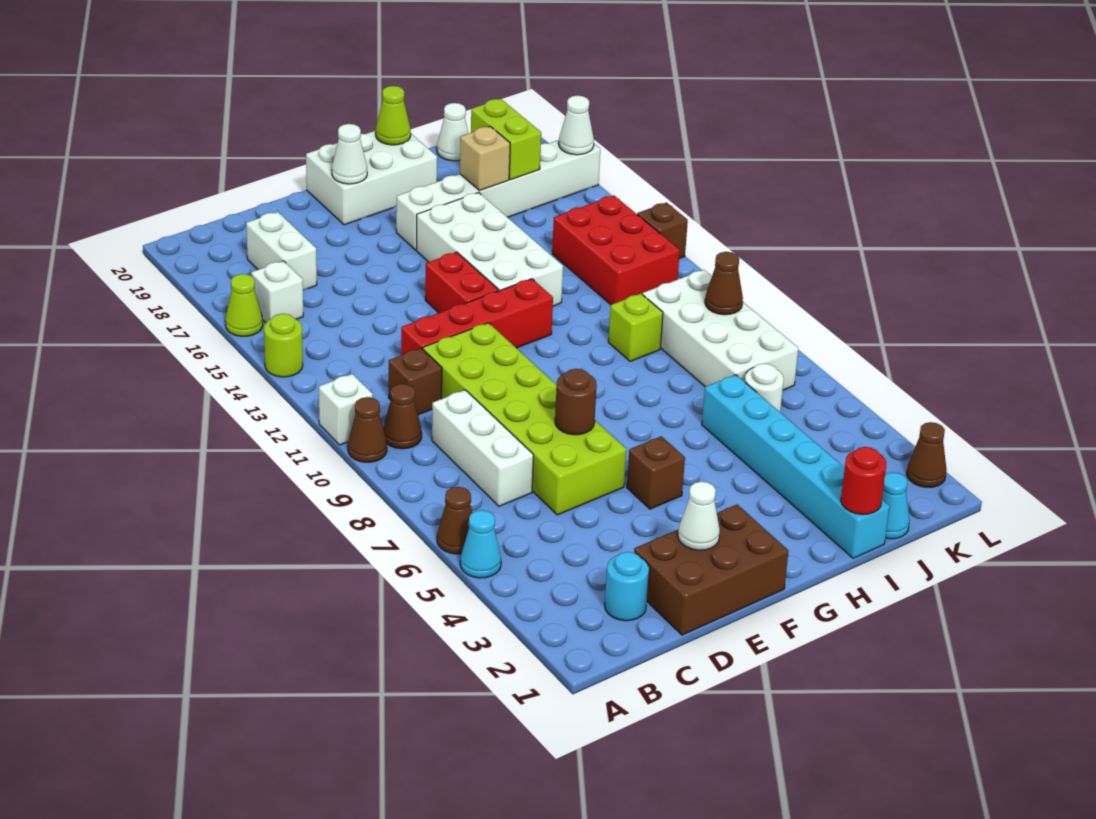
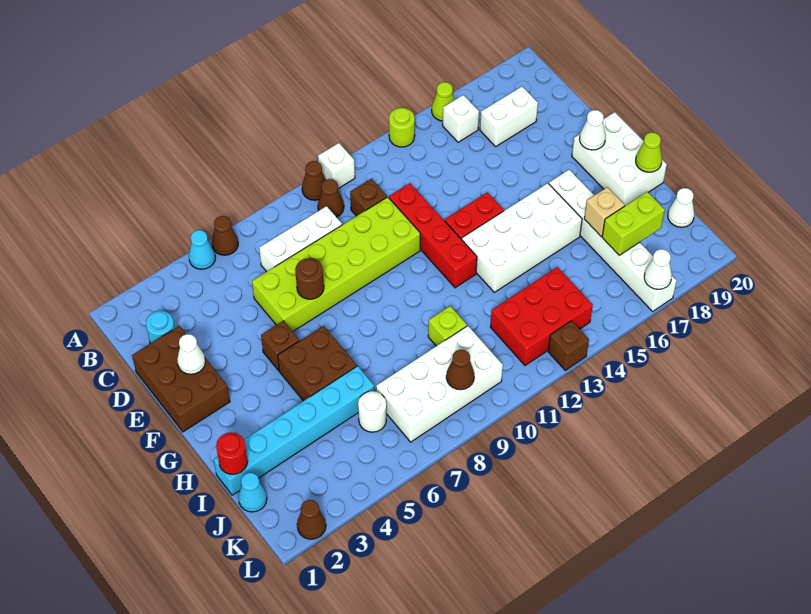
none -> brown brick G5:H6 level 1

